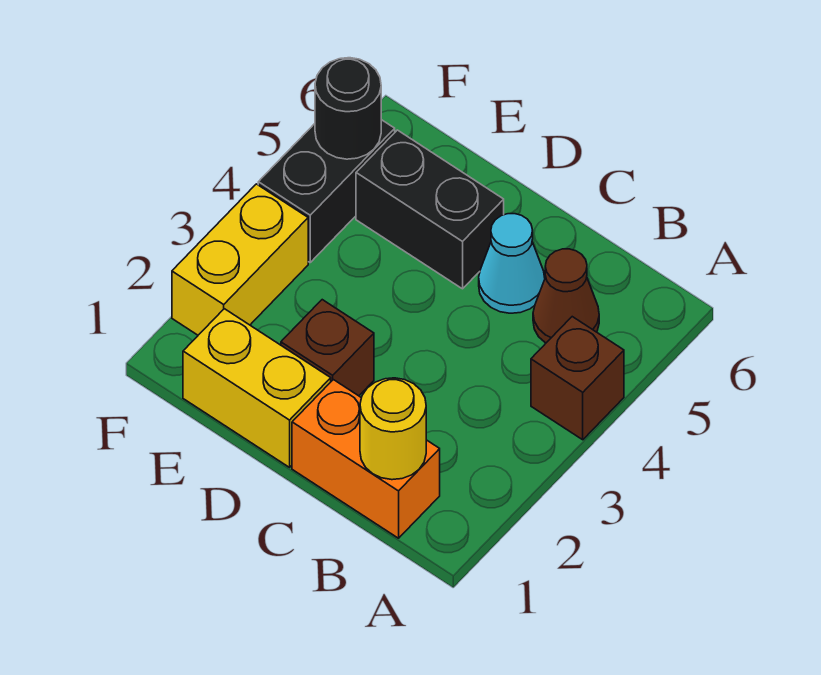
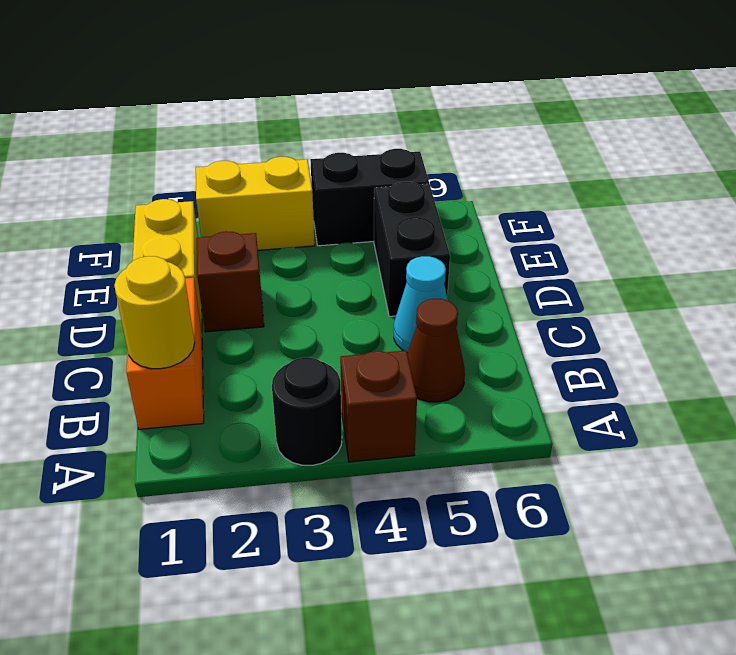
black round brick F5 level 2 -> black round brick A3 level 1

